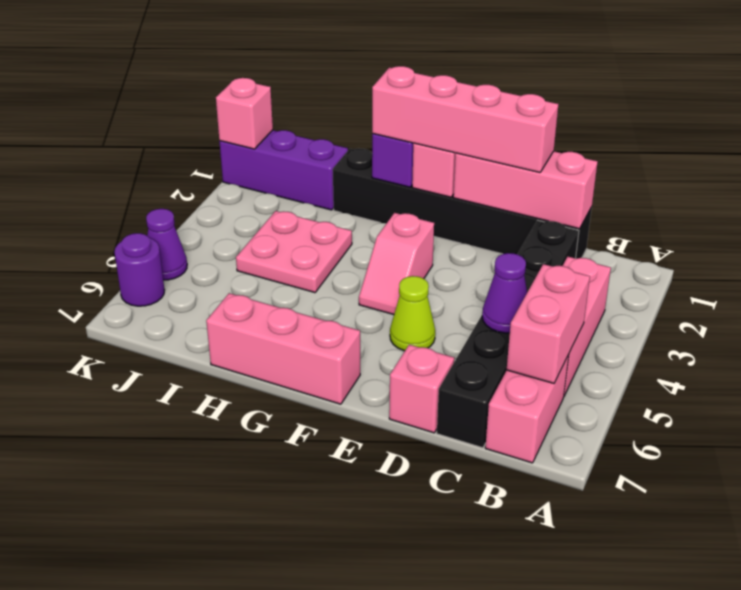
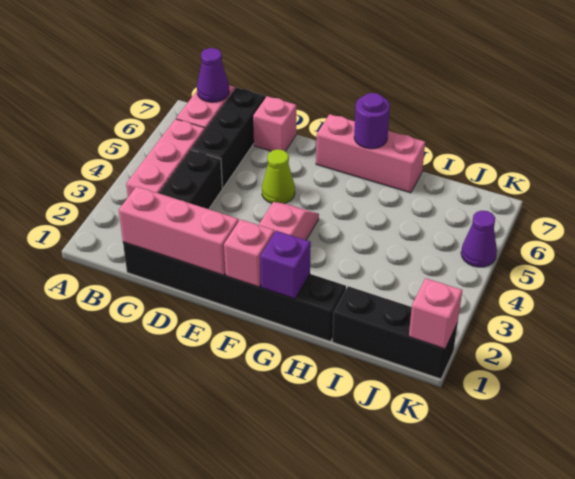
pink brick B5:B6 level 2 -> none
purple cone C5 level 2 -> purple cone B7 level 2
pink brick D1:G1 level 3 -> none
pink plate H3:I4 level 1 -> none
purple brick I1:K1 level 1 -> black brick I1:K1 level 1
purple round brick K6 level 1 -> purple round brick G7 level 2

